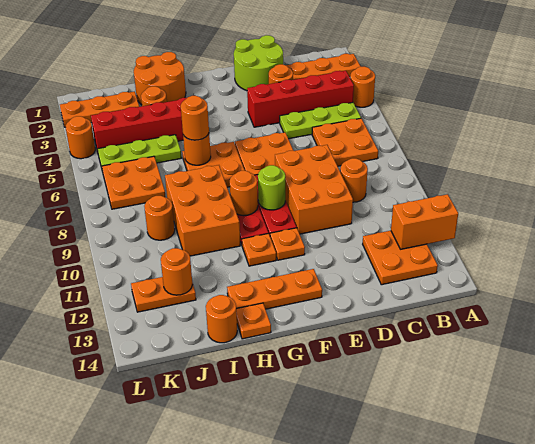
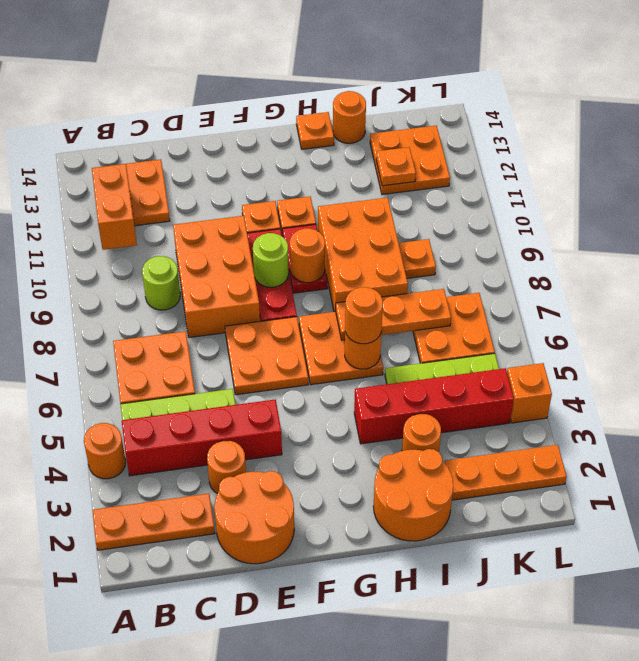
orange brick A12:B12 level 2 -> orange brick B11:B12 level 2
orange round brick C9 level 1 -> lime round brick C9 level 1
lime round brick D1:E2 level 1 -> orange round brick D1:E2 level 1
orange plate F13:H13 level 1 -> orange plate H7:J7 level 2
orange round brick J9 level 1 -> orange plate J9 level 1
orange plate J12:K12 level 1 -> orange plate J12:K13 level 1
orange round brick J12 level 2 -> orange plate J12 level 2
orange round brick L4 level 1 -> orange brick L4 level 1

